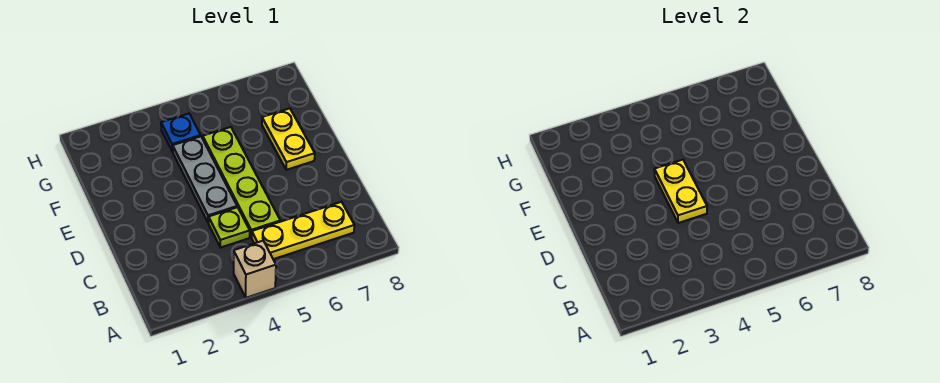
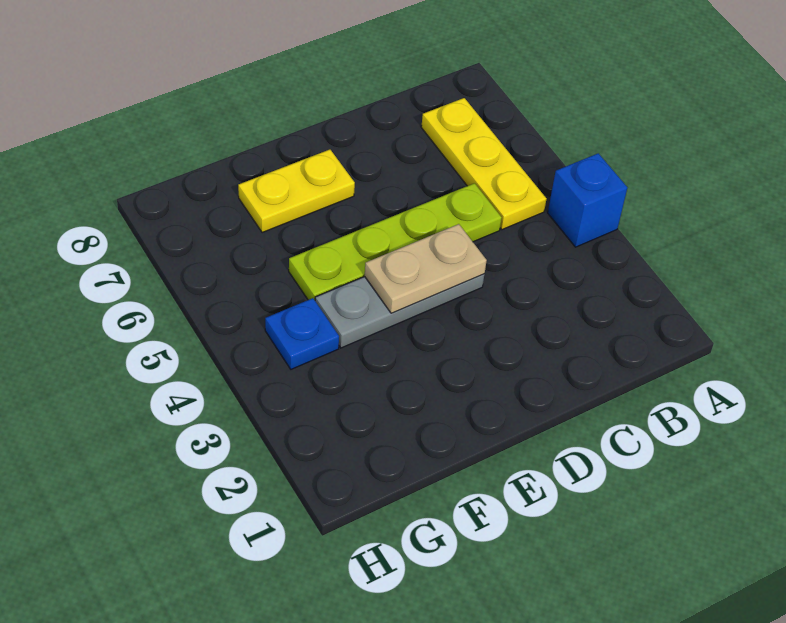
tan brick A4 level 1 -> blue brick A4 level 1
lime plate C4 level 1 -> none
yellow plate D4:E4 level 2 -> tan plate D4:E4 level 2

